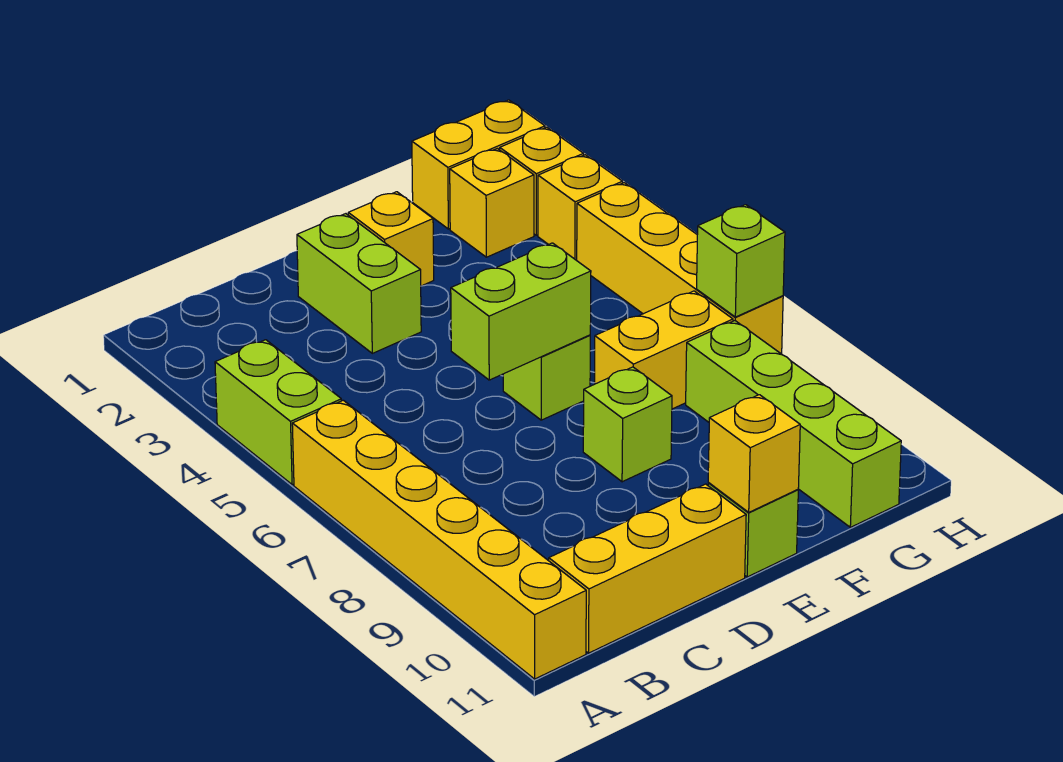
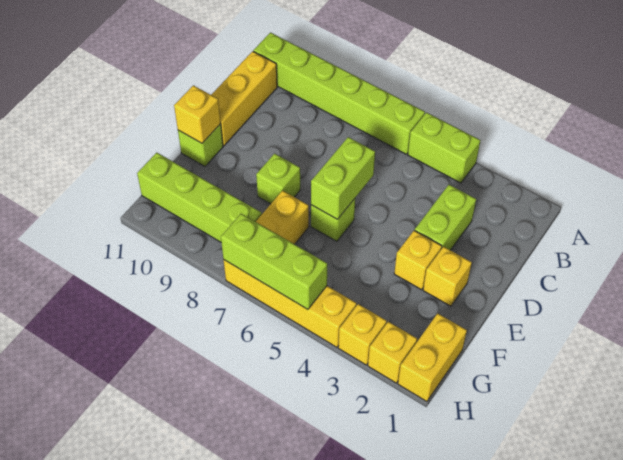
yellow brick A6:A11 level 1 -> lime brick A6:A11 level 1
lime brick D2:D3 level 1 -> lime brick C3:D3 level 1
yellow brick G2 level 1 -> yellow brick E3 level 1
lime brick H7 level 2 -> lime brick H5:H7 level 2

